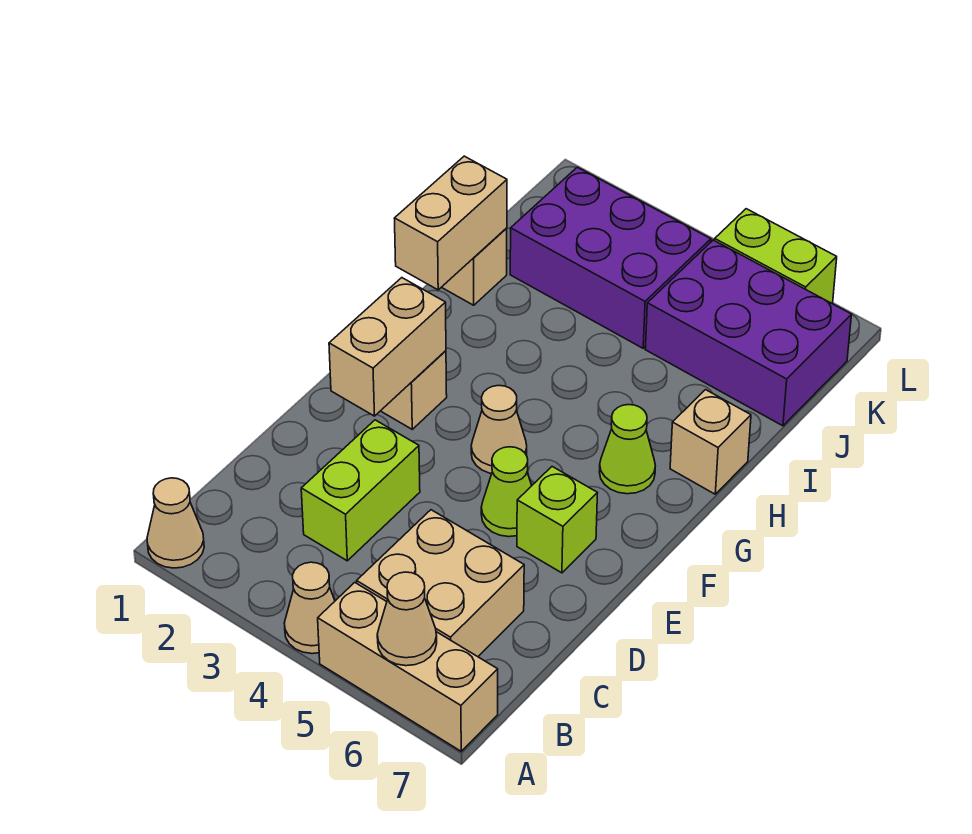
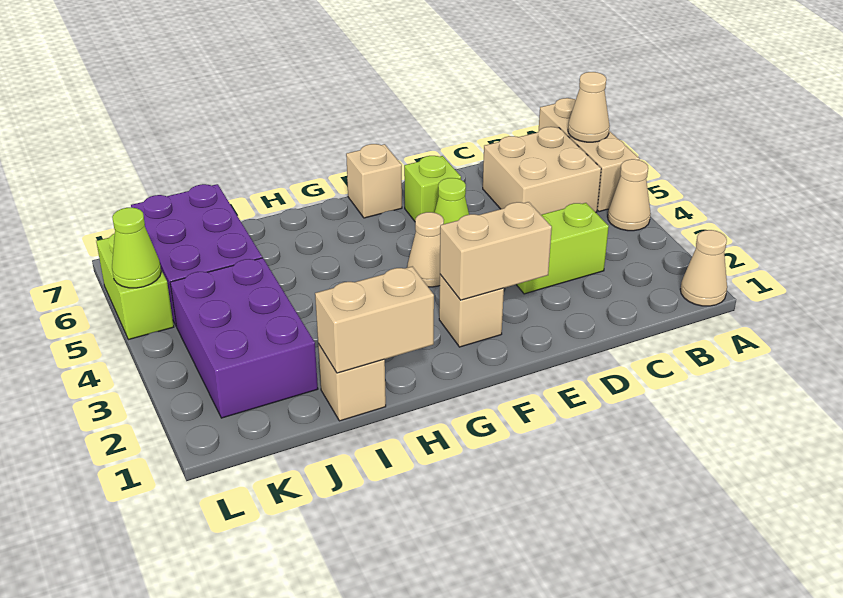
lime cone G6 level 1 -> lime cone L5 level 2
tan brick H7 level 1 -> tan brick F7 level 1

